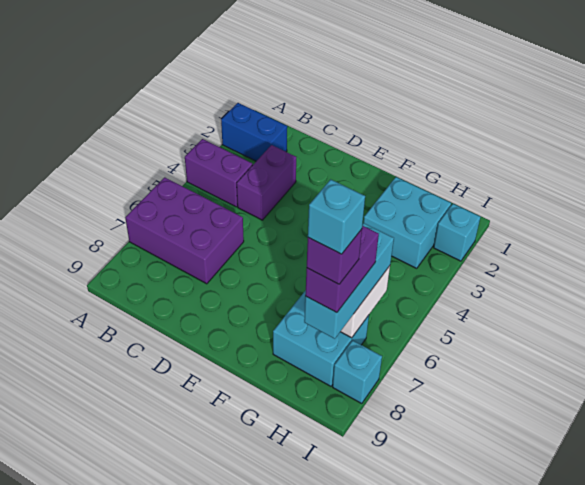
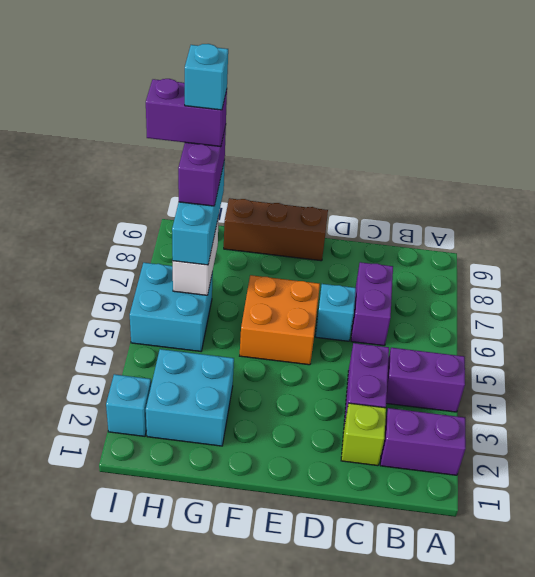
blue brick A2:B2 level 1 -> purple brick A2:B2 level 1
purple brick A6:C7 level 1 -> purple brick C6:C7 level 1
none -> lime brick C2 level 1
none -> orange brick E5:F6 level 1
none -> brown brick E9:G9 level 1
cyan brick G7:H8 level 1 -> cyan brick H5:I6 level 1
purple brick H8 level 5 -> purple brick H8:I8 level 5
cyan brick I8 level 1 -> cyan brick D6 level 1

